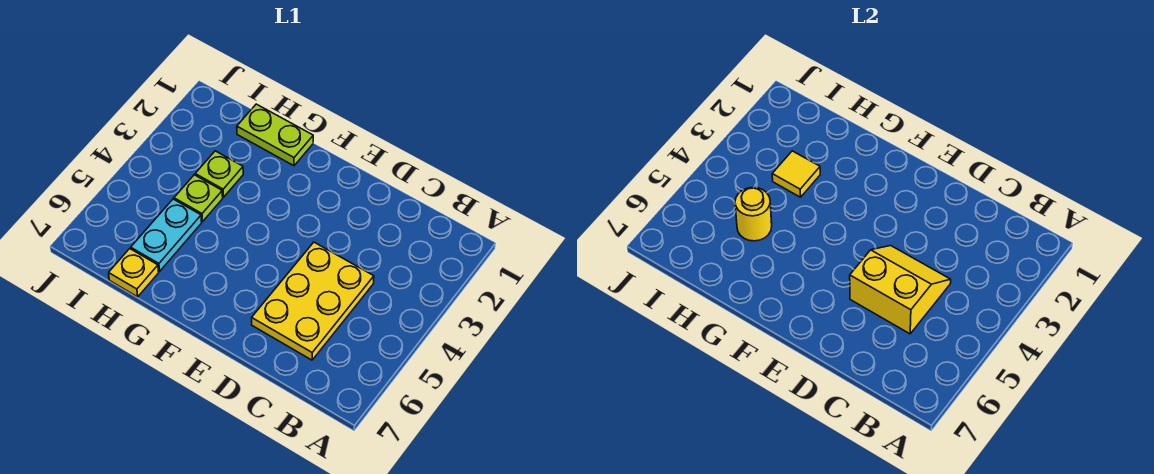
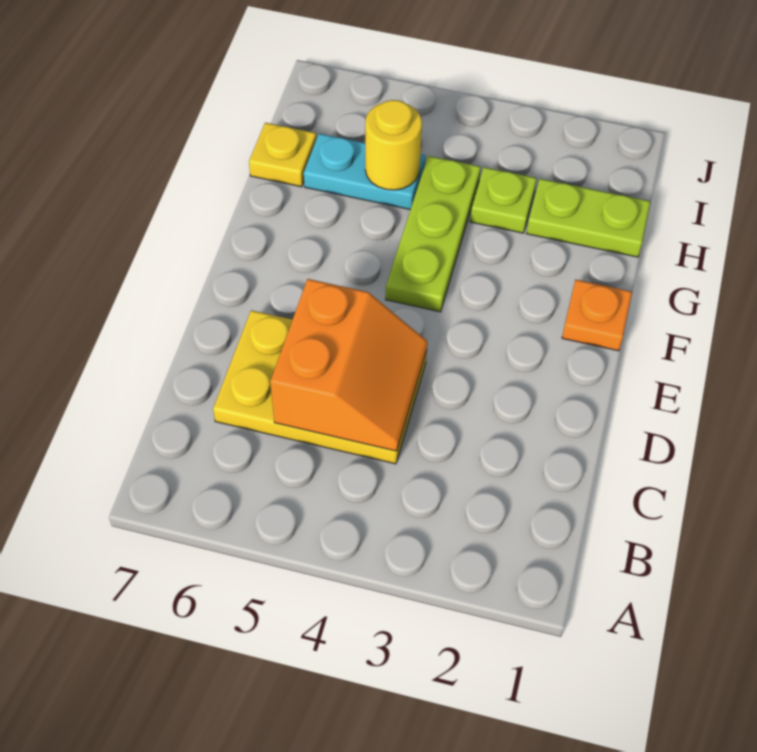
yellow slope C4:D5 level 2 top 5 -> orange slope C4:D5 level 2 top 5
none -> orange plate F1 level 1
lime plate G1:H1 level 1 -> lime plate H1:H2 level 1
yellow tile H3 level 2 -> none
lime plate H4 level 1 -> lime plate F4:H4 level 1

